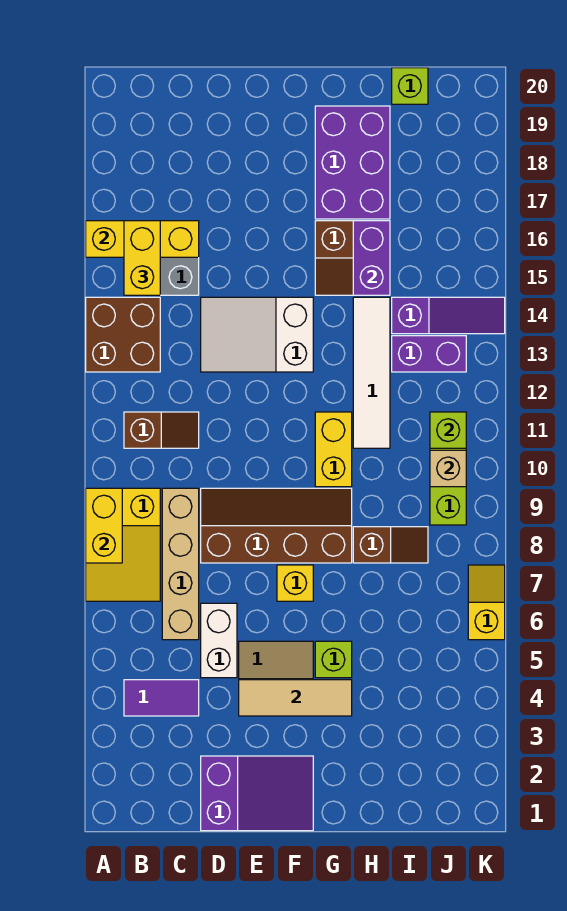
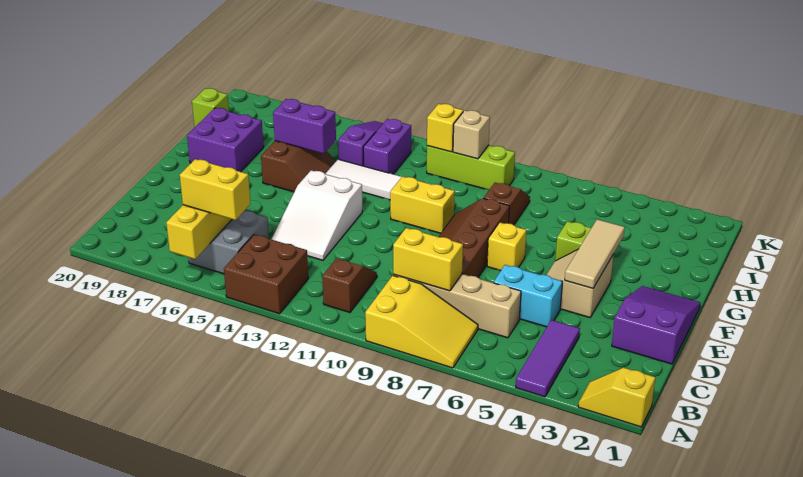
yellow brick A8:A9 level 2 -> yellow brick C8:C9 level 2
purple tile B4:C4 level 1 -> purple tile A4:C4 level 1
white brick D5:D6 level 1 -> cyan brick D5:D6 level 1
purple brick G17:H19 level 1 -> purple brick G18:H19 level 1
lime brick J11 level 2 -> yellow brick J11 level 2
yellow slope K6:K7 level 1 top 6 -> yellow slope A1:A2 level 1 top 1

